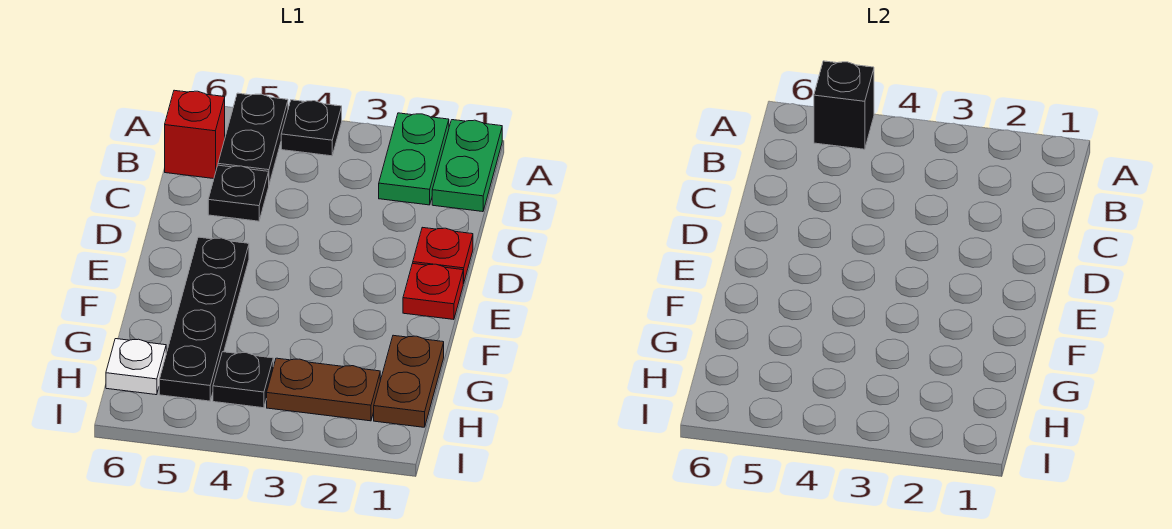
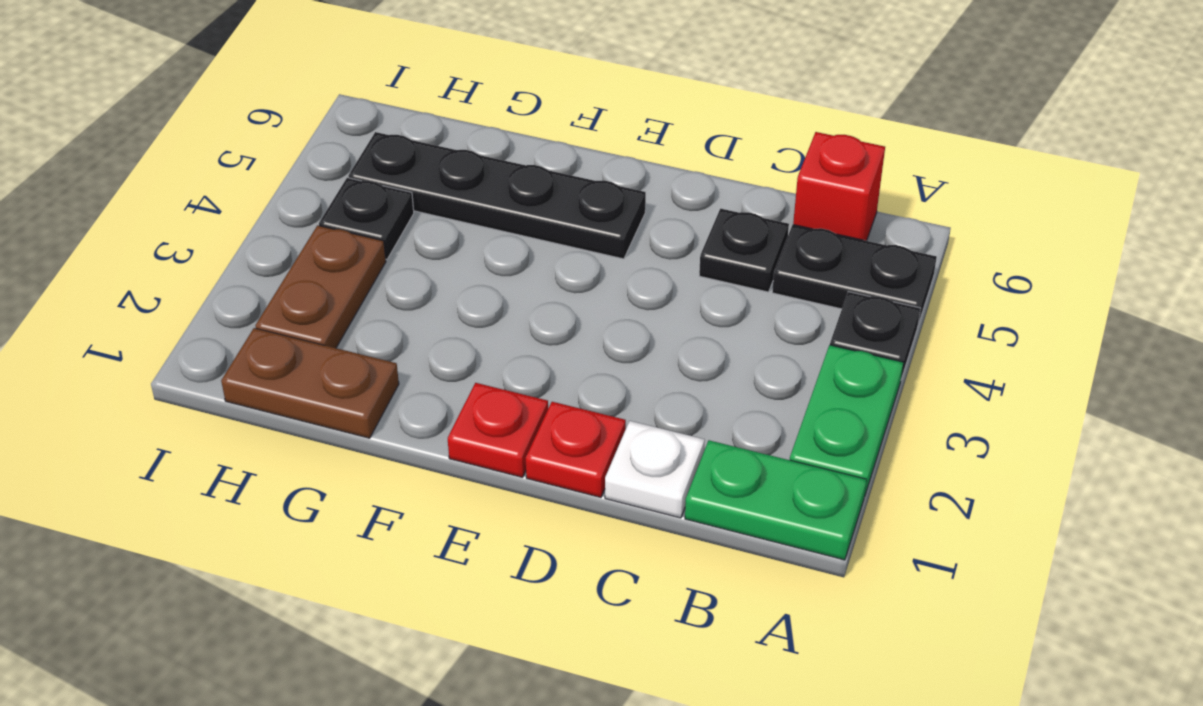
green plate A2:B2 level 1 -> green plate A2:A3 level 1
black brick A5 level 2 -> none
white plate H6 level 1 -> white plate C1 level 1

